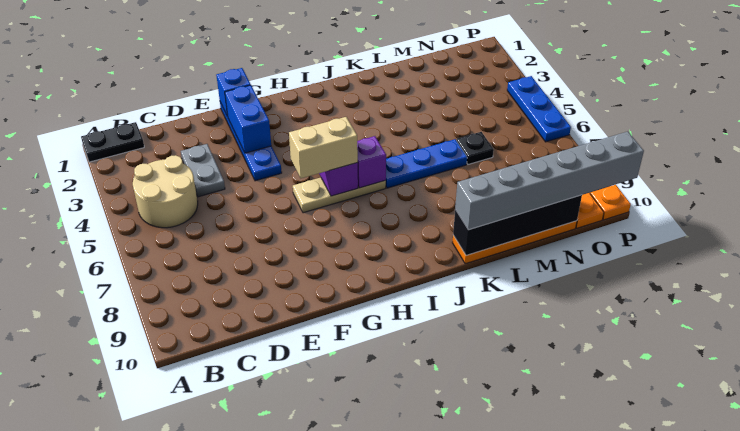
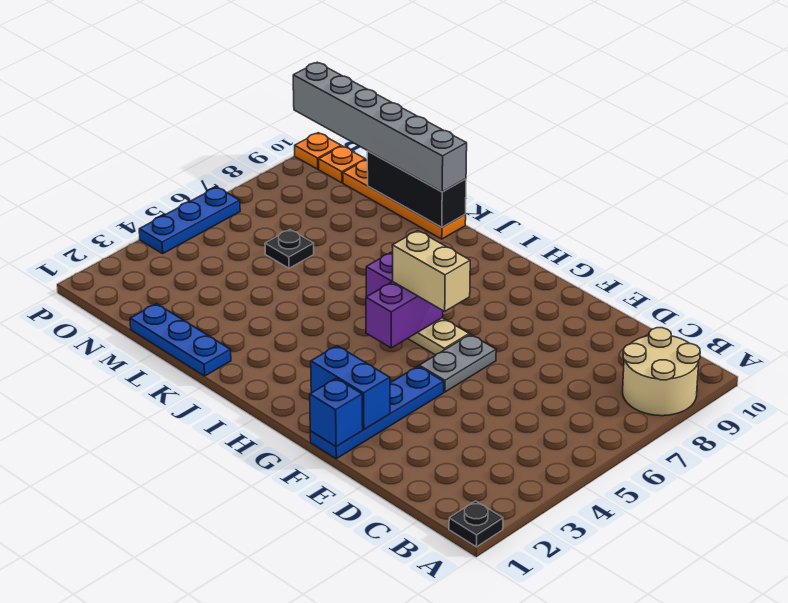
black plate A1:B1 level 1 -> black plate A1 level 1
tan round brick B4:C5 level 1 -> tan round brick A8:B9 level 1
grey plate D3:D4 level 1 -> grey plate F5:F6 level 1
blue brick F2:F3 level 2 -> blue brick F2:G2 level 2
blue plate J6:L6 level 1 -> blue plate K1:M1 level 1
black brick K10:N10 level 2 -> black brick K10:M10 level 2

